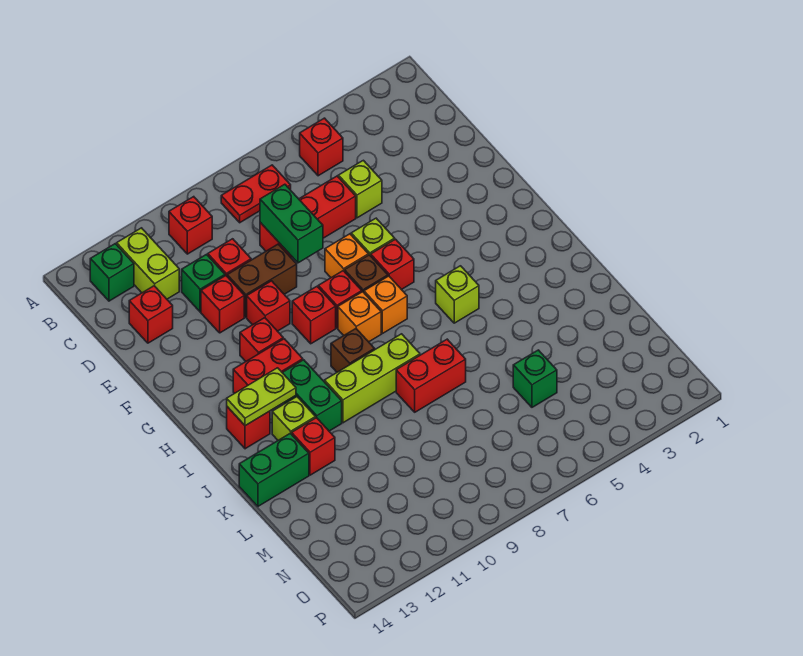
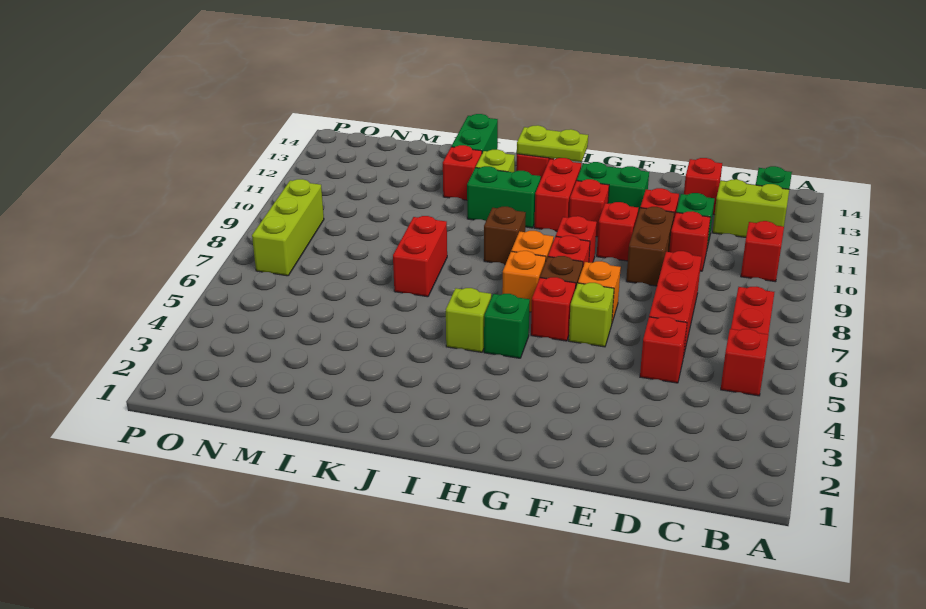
lime brick D5 level 1 -> red brick D5 level 1
green brick D8:E8 level 2 -> green brick F12:G12 level 1
lime plate I12:I13 level 2 -> lime plate H13:I13 level 2
lime brick J8:J10 level 1 -> lime brick O7:O9 level 1
green brick M5 level 1 -> green brick H5 level 1

